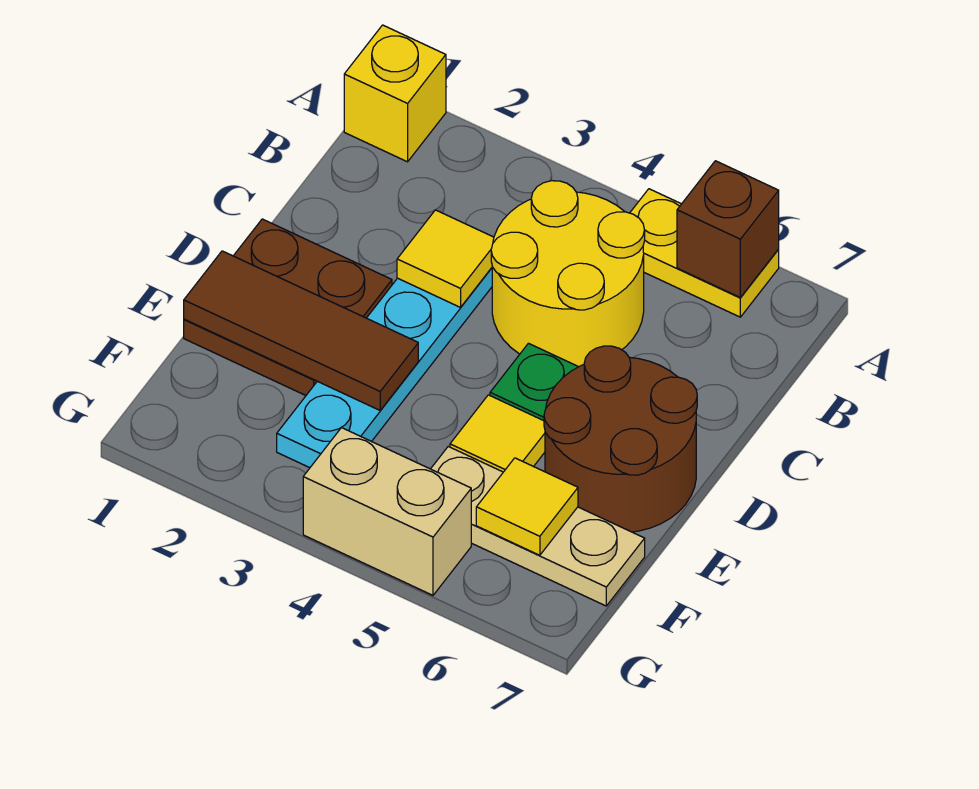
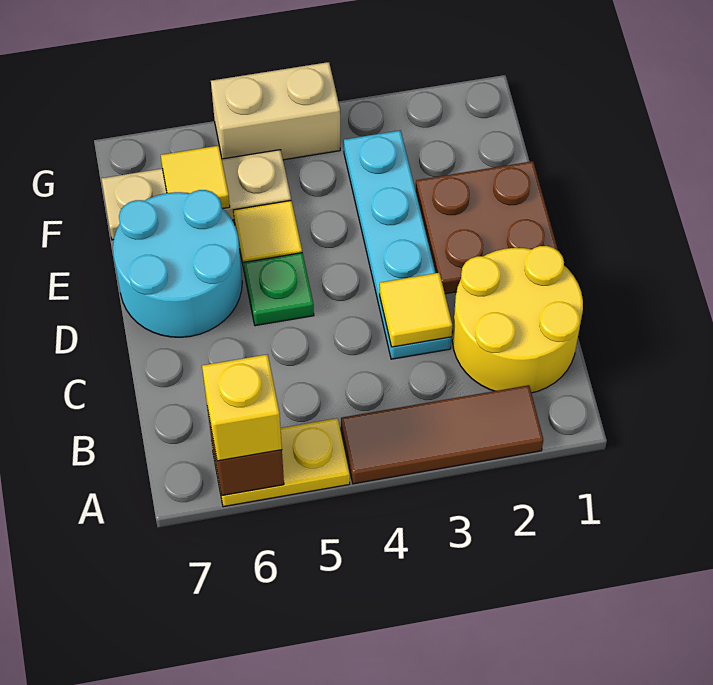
yellow brick A1 level 1 -> yellow brick A6 level 3
yellow round brick B4:C5 level 1 -> yellow round brick B1:C2 level 1
brown round brick D6:E7 level 1 -> cyan round brick D6:E7 level 1
brown tile E1:E3 level 2 -> brown tile A2:A4 level 1

